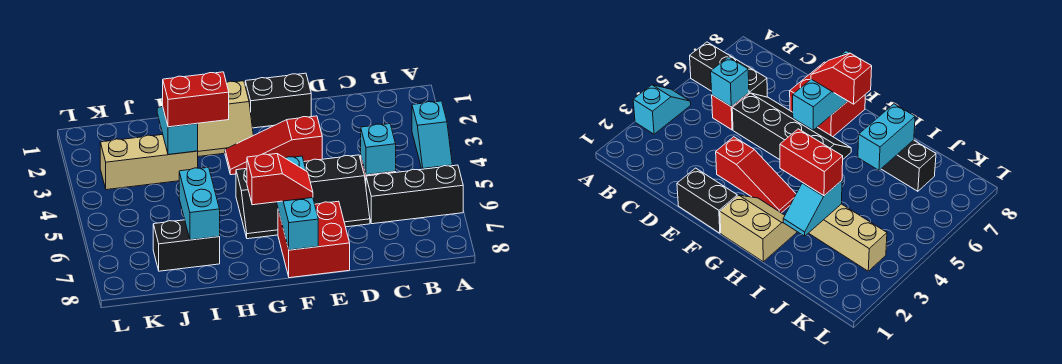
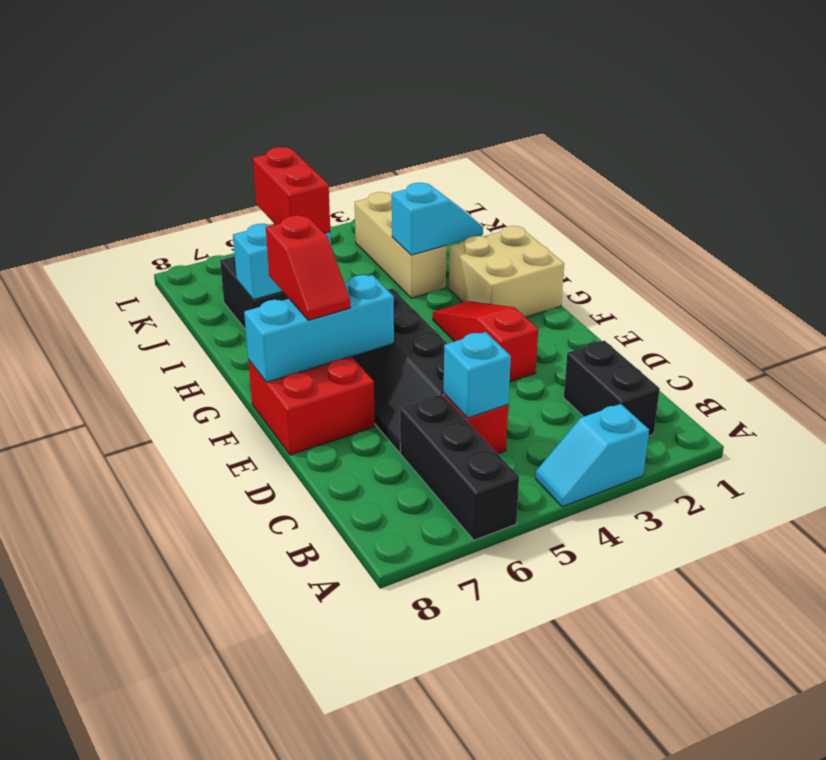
black brick E1:F1 level 1 -> black brick B2:C2 level 1
tan slope G1:H2 level 1 top 1 -> tan brick G1:H2 level 1
red brick H3:I3 level 3 -> red brick I6:J6 level 3

